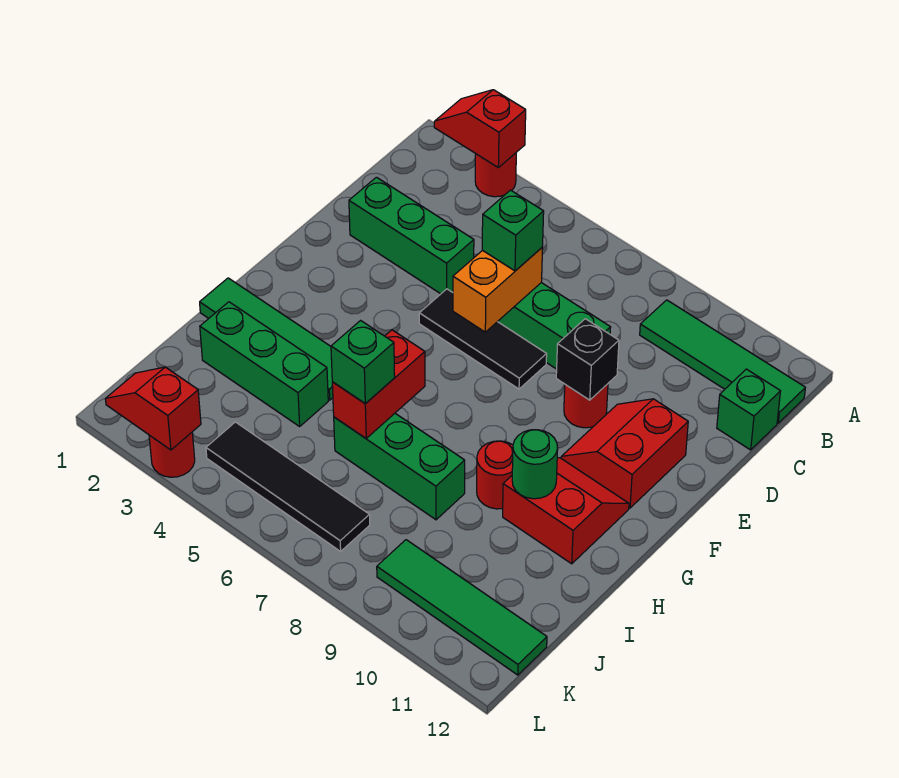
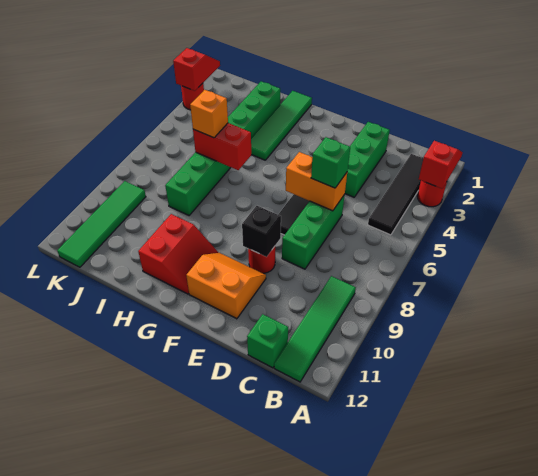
red slope E10:F11 level 1 top 11 -> orange slope E10:F11 level 1 top 11
red round brick H9 level 1 -> none
green round brick H10 level 2 -> none
green brick I6 level 3 -> orange brick I6 level 3
black tile K4:K7 level 1 -> black tile B2:B5 level 1

